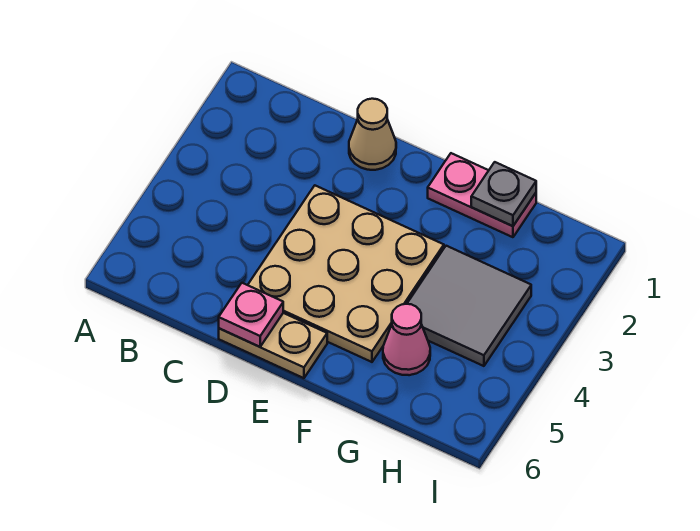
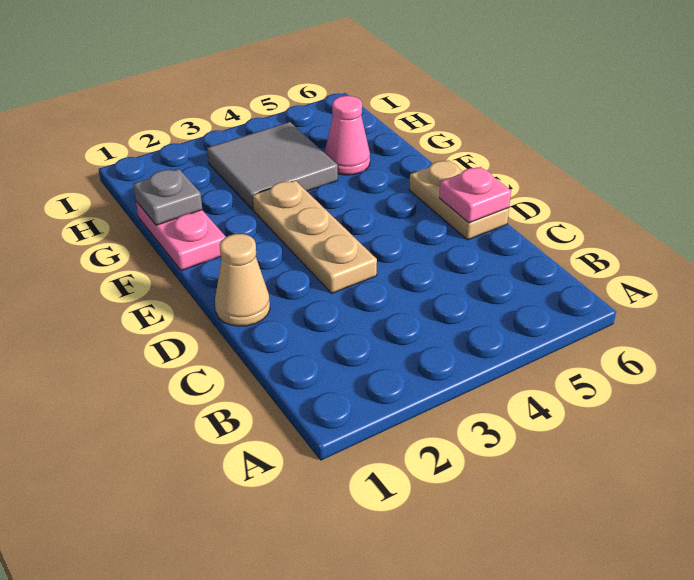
tan plate D3:F5 level 1 -> tan plate D3:F3 level 1

